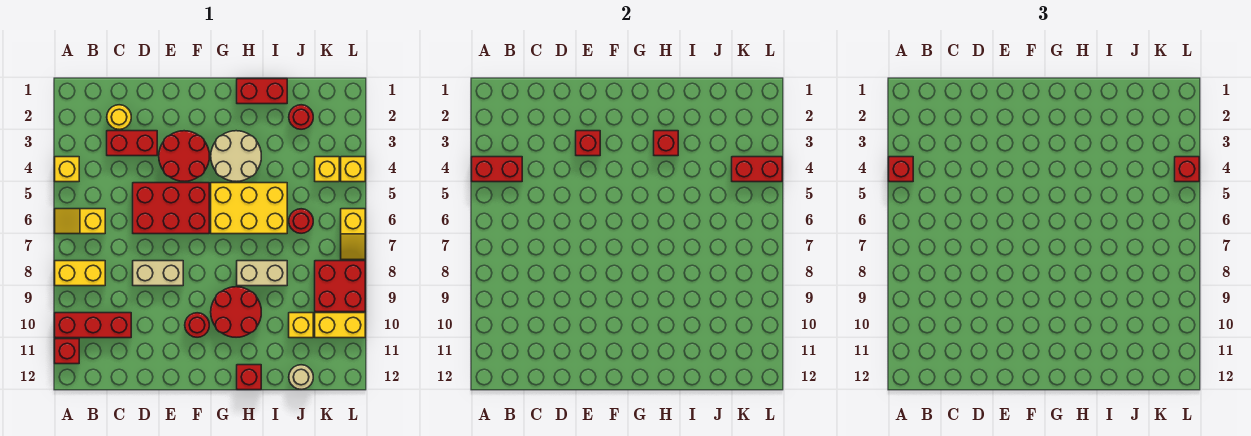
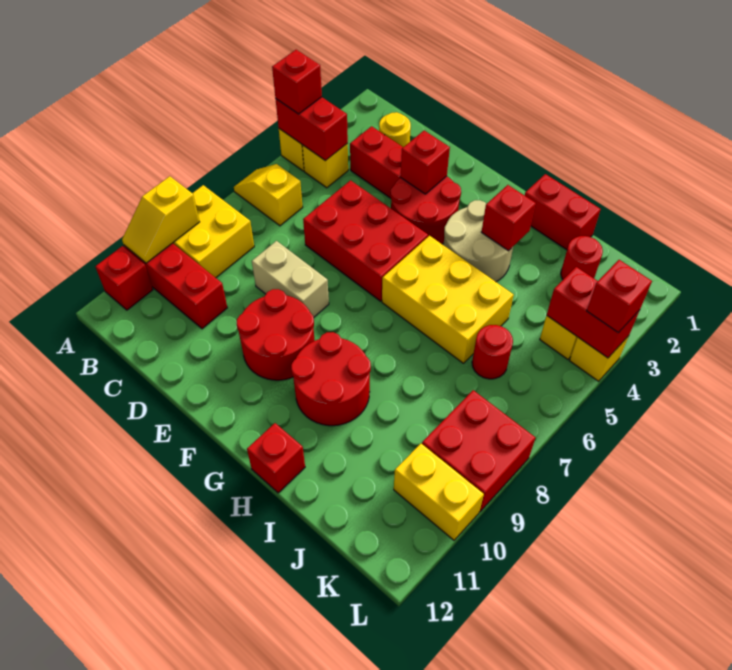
yellow brick A8:B8 level 1 -> yellow brick A8:B9 level 1
red round brick F10 level 1 -> red round brick E9:F10 level 1
tan brick H8:I8 level 1 -> none
yellow brick J10 level 1 -> yellow brick B4 level 1
tan round brick J12 level 1 -> none
yellow slope L6:L7 level 1 top 6 -> yellow slope A9:A10 level 2 top 9

